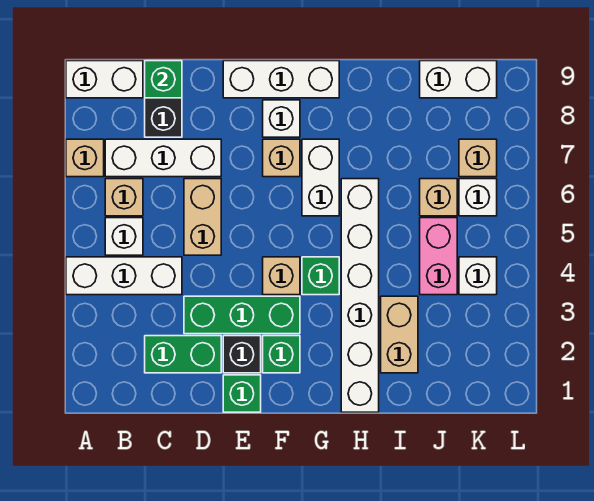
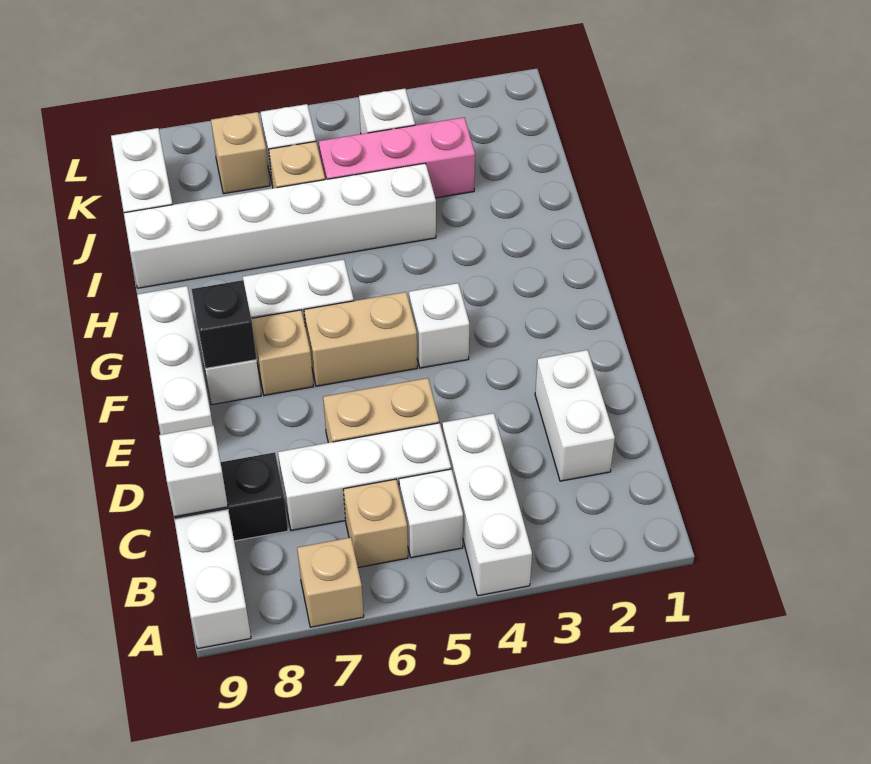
white brick B7:D7 level 1 -> white brick C5:C7 level 1
green brick C2:D2 level 1 -> white brick C2:D2 level 1
green brick C9 level 2 -> white brick C9 level 2
green brick D3:F3 level 1 -> none
green brick E1 level 1 -> none
black brick E2 level 1 -> black brick F8 level 2
green brick F2 level 1 -> none
tan brick F4 level 1 -> white brick F4 level 1
green brick G4 level 1 -> none
white brick H1:H6 level 1 -> white brick I4:I9 level 1
tan brick I2:I3 level 1 -> tan brick F5:F6 level 1
pink brick J4:J5 level 1 -> pink brick J3:J5 level 1

